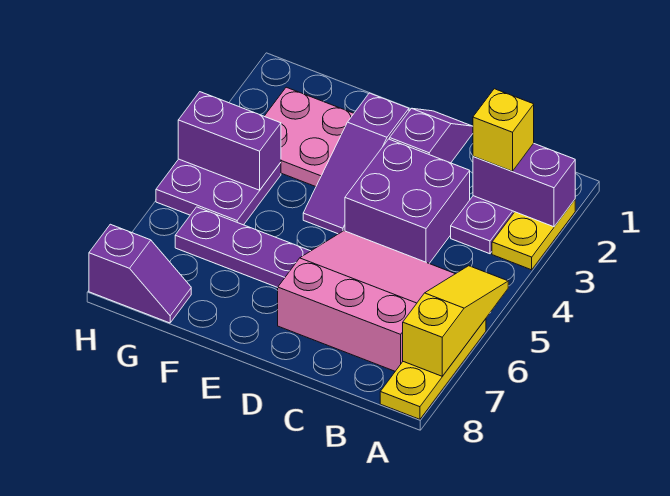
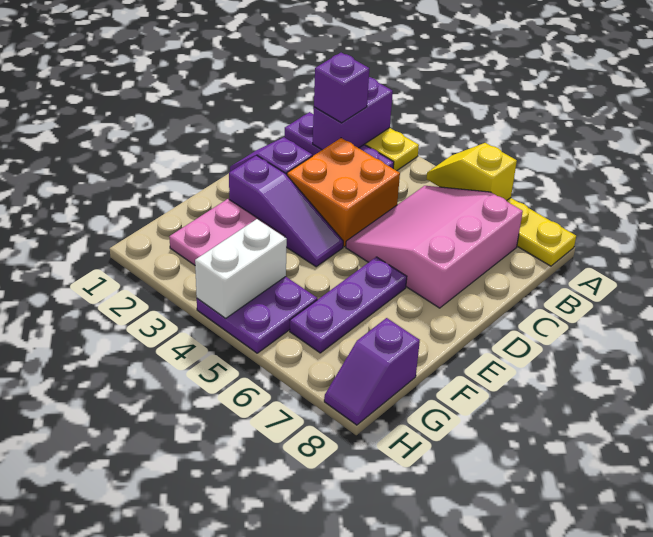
yellow slope A5:A7 level 2 top 7 -> yellow slope A5:A6 level 2 top 6
yellow brick B2 level 3 -> purple brick B2 level 3
purple brick C3:D4 level 1 -> orange brick C3:D4 level 1
purple brick G4:H4 level 2 -> white brick G4:H4 level 2
purple slope G8:H8 level 1 top H -> purple slope G8:H8 level 1 top G

